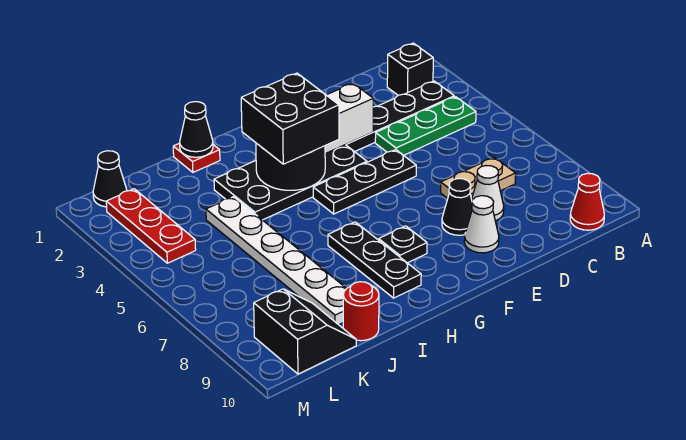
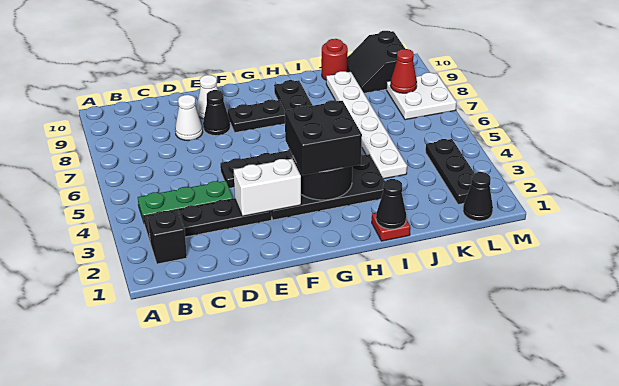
red cone B10 level 1 -> red cone L8 level 2
tan plate C7:D7 level 1 -> none
black plate G8 level 1 -> black plate F8:G8 level 1
red plate L2:L4 level 1 -> black plate L2:L4 level 1
none -> white plate L7:M8 level 1

